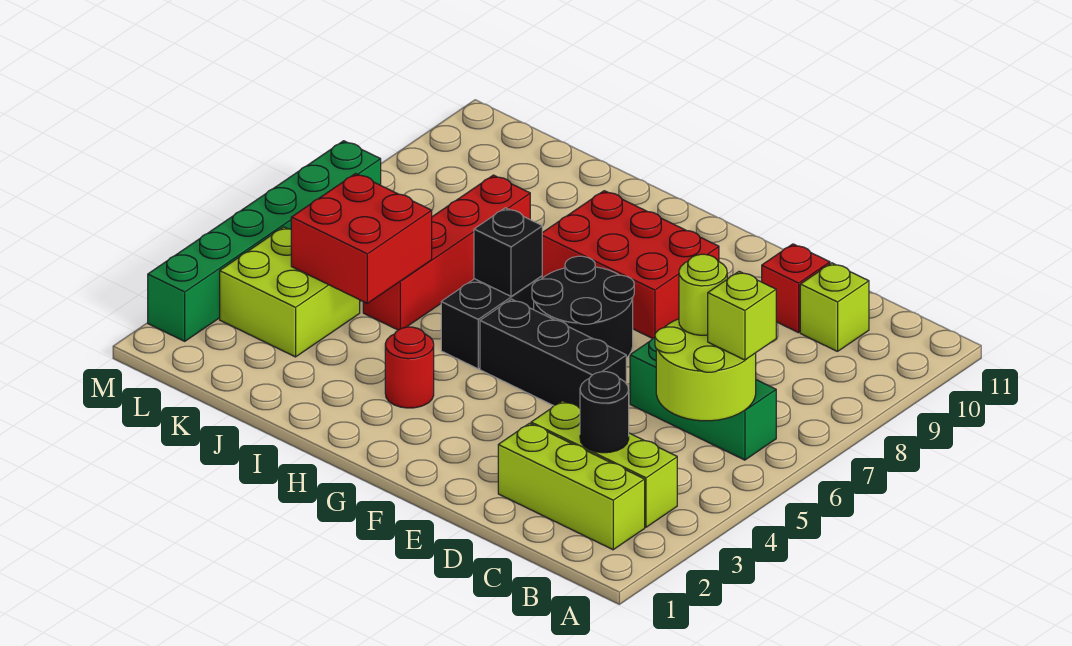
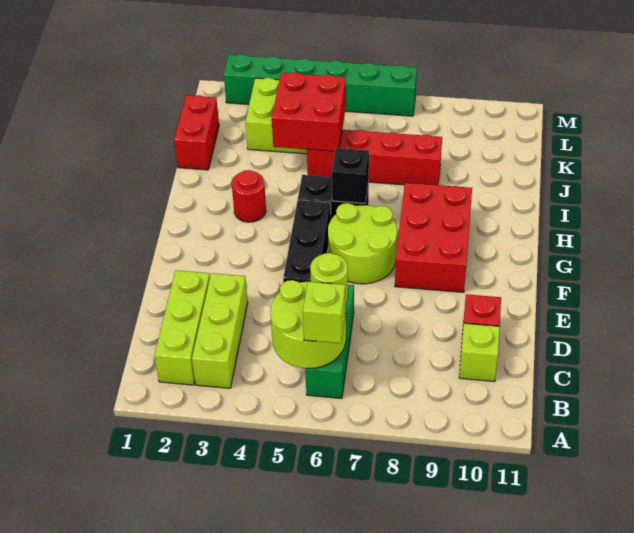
black round brick C3 level 2 -> none
black round brick F6:G7 level 1 -> lime round brick F6:G7 level 1
none -> red brick J1:K1 level 1

